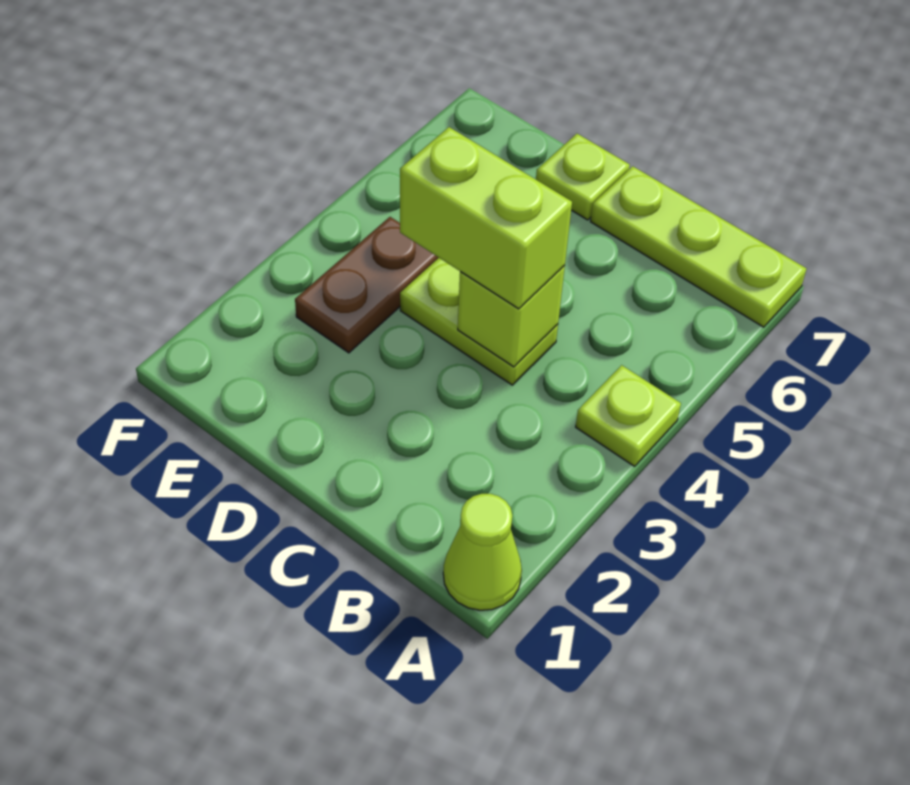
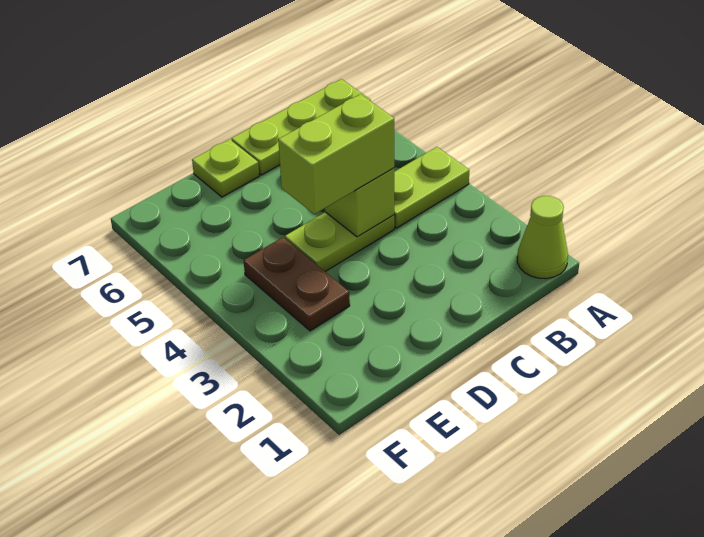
lime plate A4 level 1 -> lime plate A4:B4 level 1

